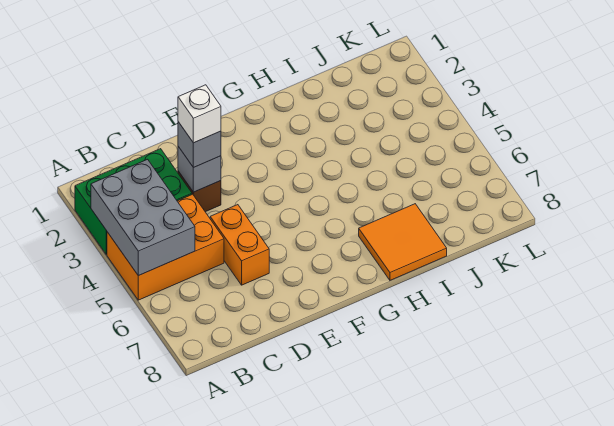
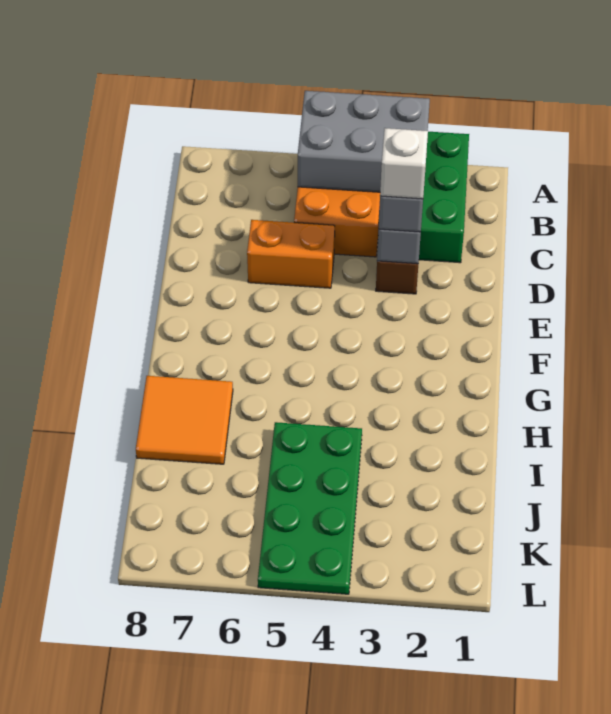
none -> green plate I4:L5 level 1

